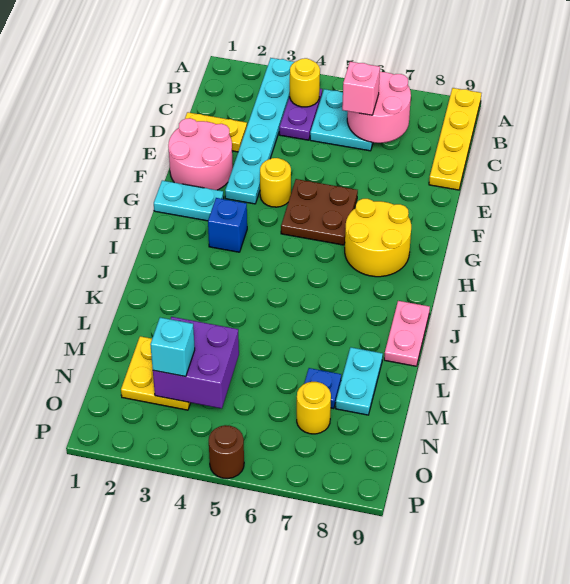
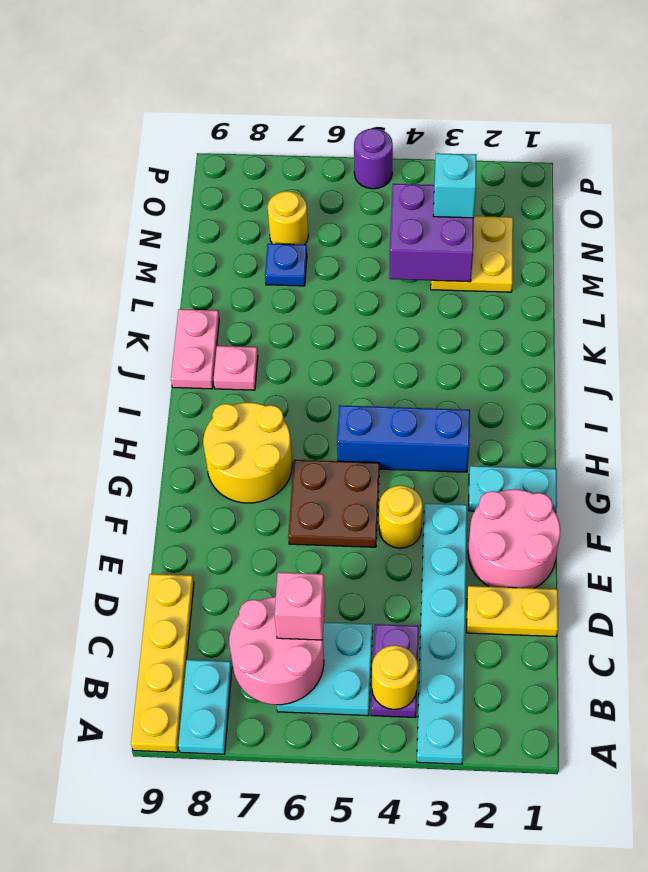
blue brick H3 level 1 -> blue brick H3:H5 level 1
none -> pink plate J8 level 1
cyan plate L8:M8 level 1 -> cyan plate A8:B8 level 1
brown round brick P5 level 1 -> purple round brick P5 level 1

